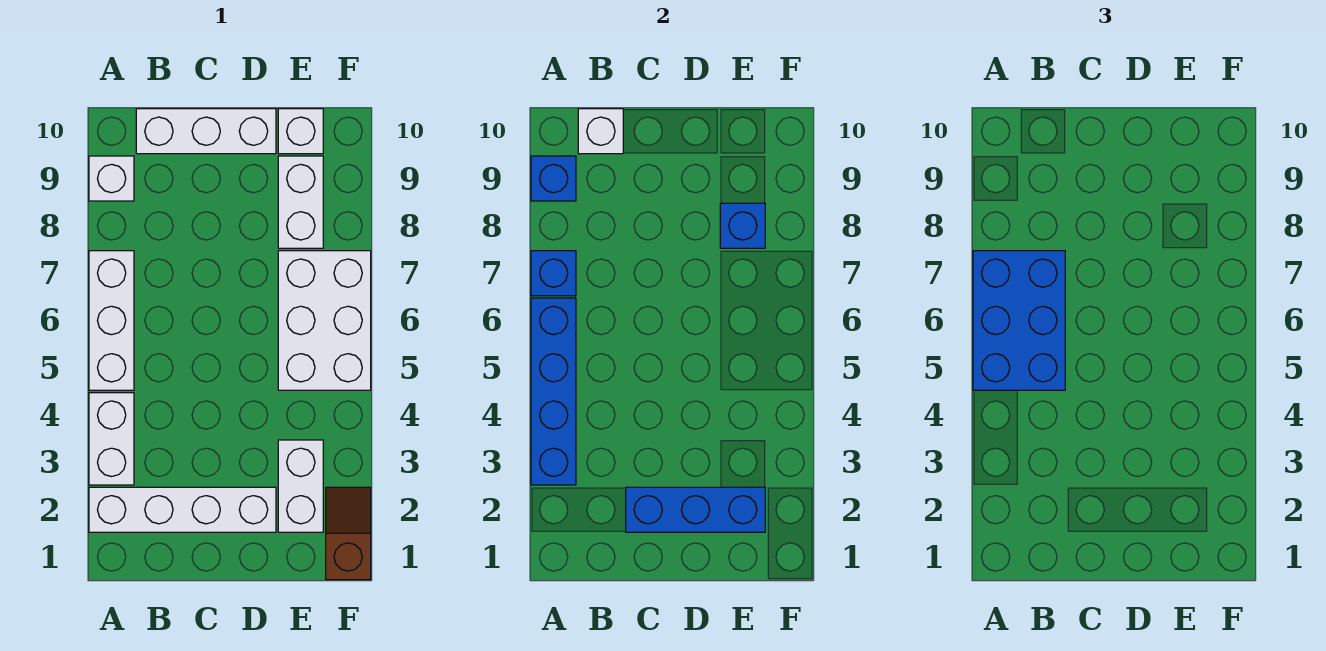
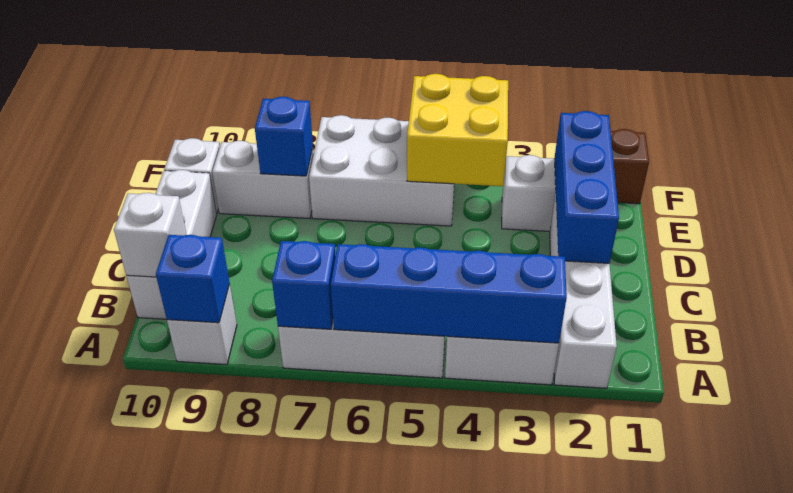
blue brick A5:B7 level 3 -> none
none -> yellow brick E4:F5 level 2

